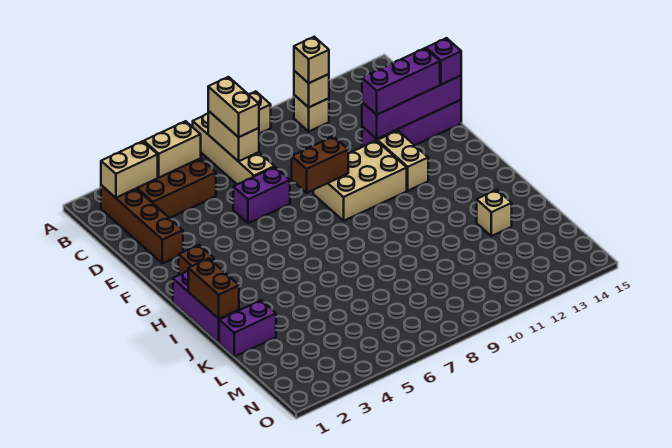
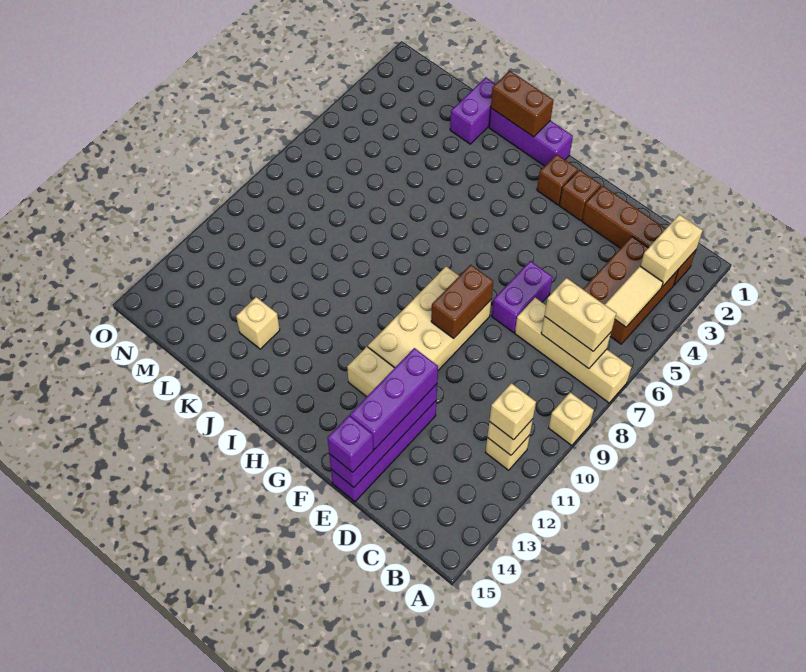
tan brick B4:B5 level 2 -> tan tile B4:B5 level 2
none -> brown brick F2 level 1
tan brick F9:G11 level 1 -> tan brick F8:G11 level 1

